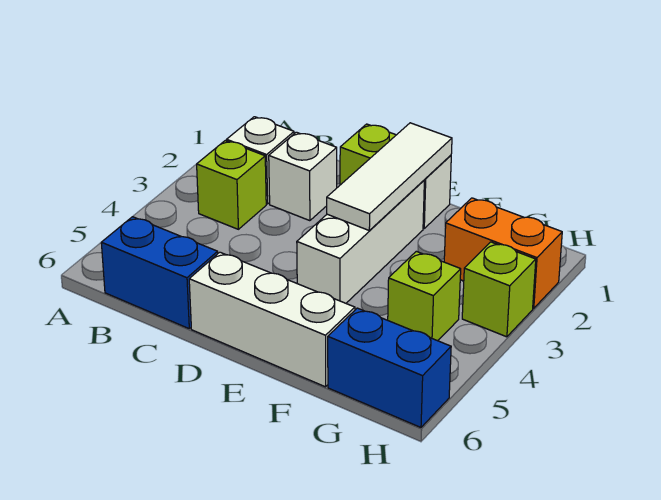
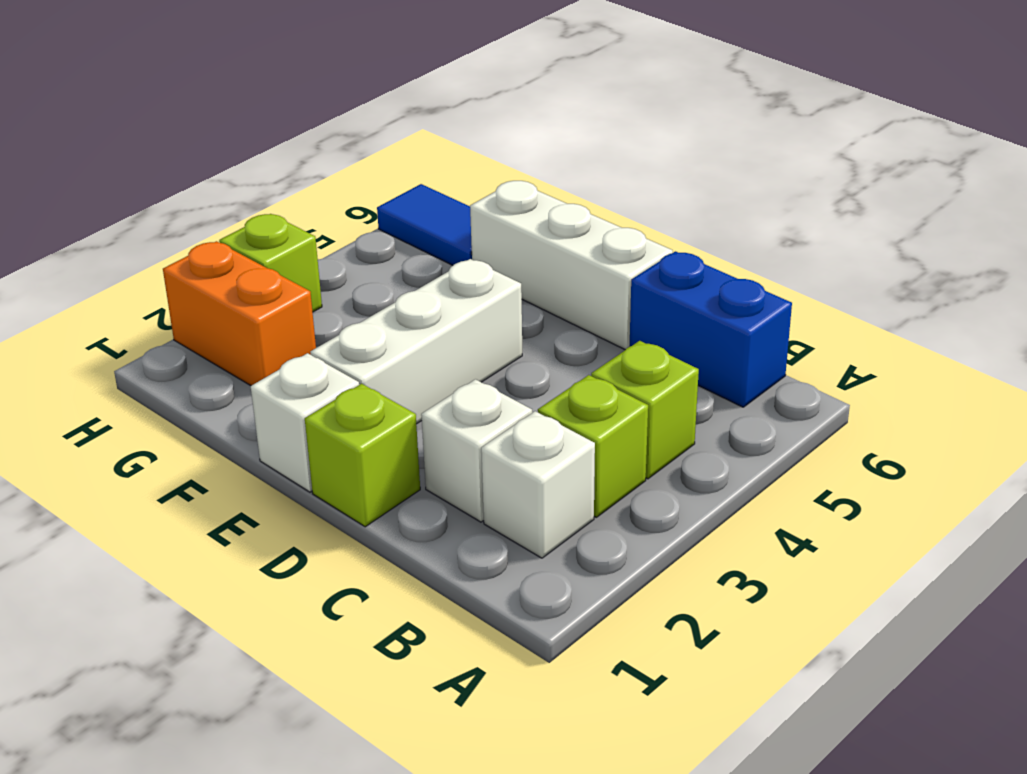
white tile E1:E3 level 2 -> none
lime brick G4 level 1 -> lime brick B4 level 1
blue brick G6:H6 level 1 -> blue tile G6:H6 level 1

